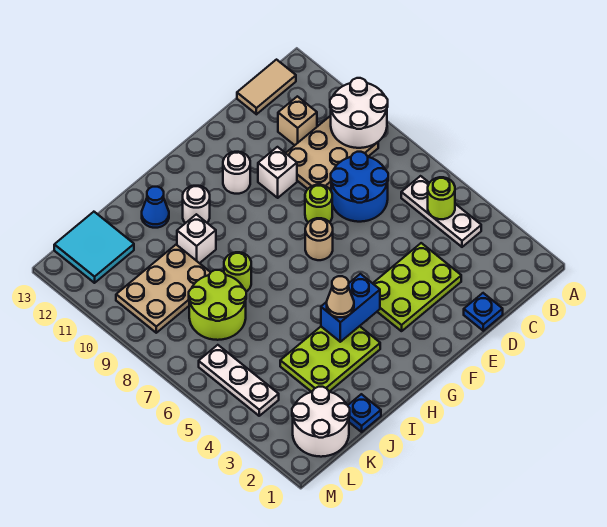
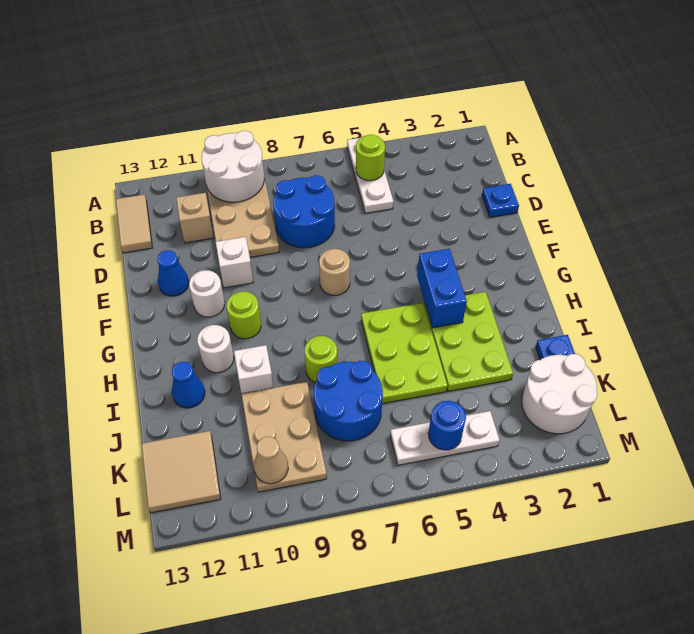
white plate B4:B6 level 1 -> white plate A5:C5 level 1
lime plate D3:F4 level 1 -> lime plate H5:J6 level 1
lime round brick E8 level 1 -> lime round brick G10 level 1
none -> blue cone E12 level 1
tan cone H4 level 3 -> tan cone L10 level 2
lime round brick J7:K8 level 1 -> blue round brick J7:K8 level 1
cyan tile K12:L13 level 1 -> tan tile K12:L13 level 1
none -> blue round brick L5 level 2

